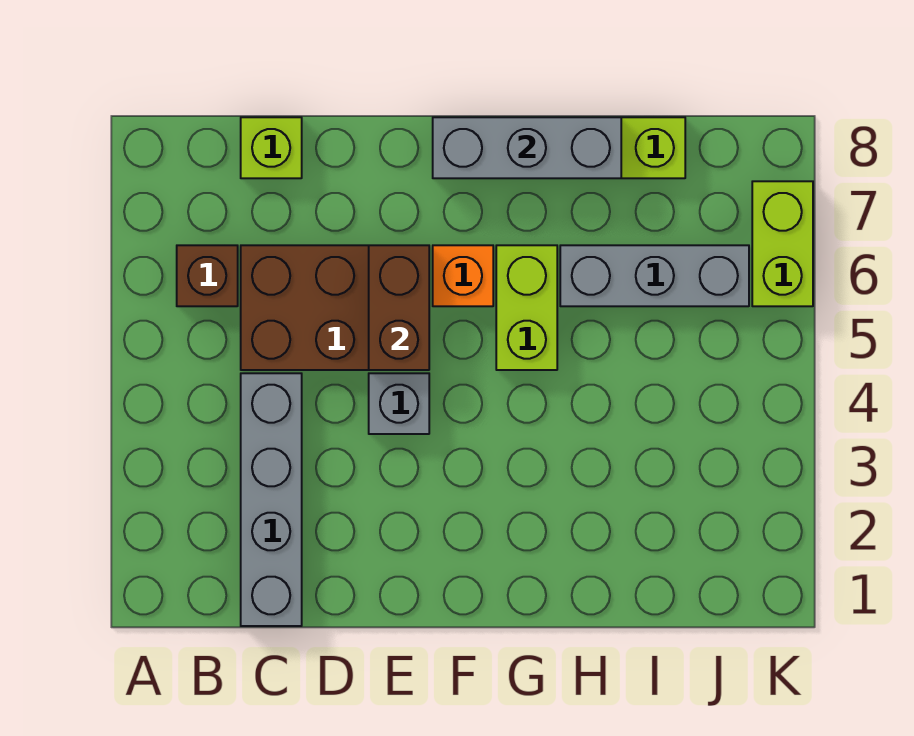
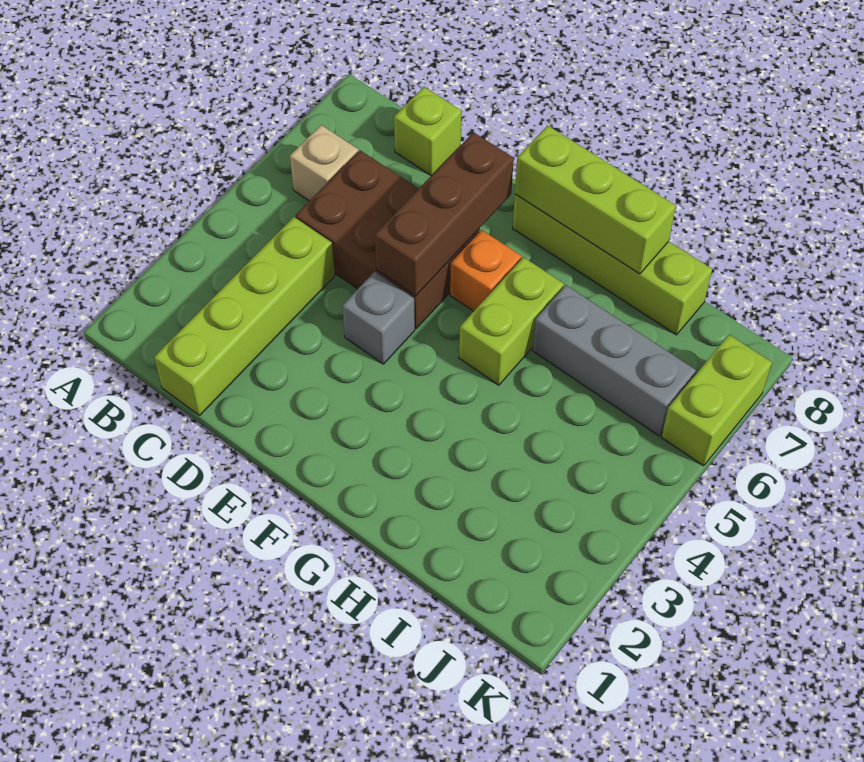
brown brick B6 level 1 -> tan brick B6 level 1
grey brick C1:C4 level 1 -> lime brick C1:C4 level 1
brown brick E5:E6 level 2 -> brown brick E5:E7 level 2
grey brick F8:H8 level 2 -> lime brick F8:H8 level 2

